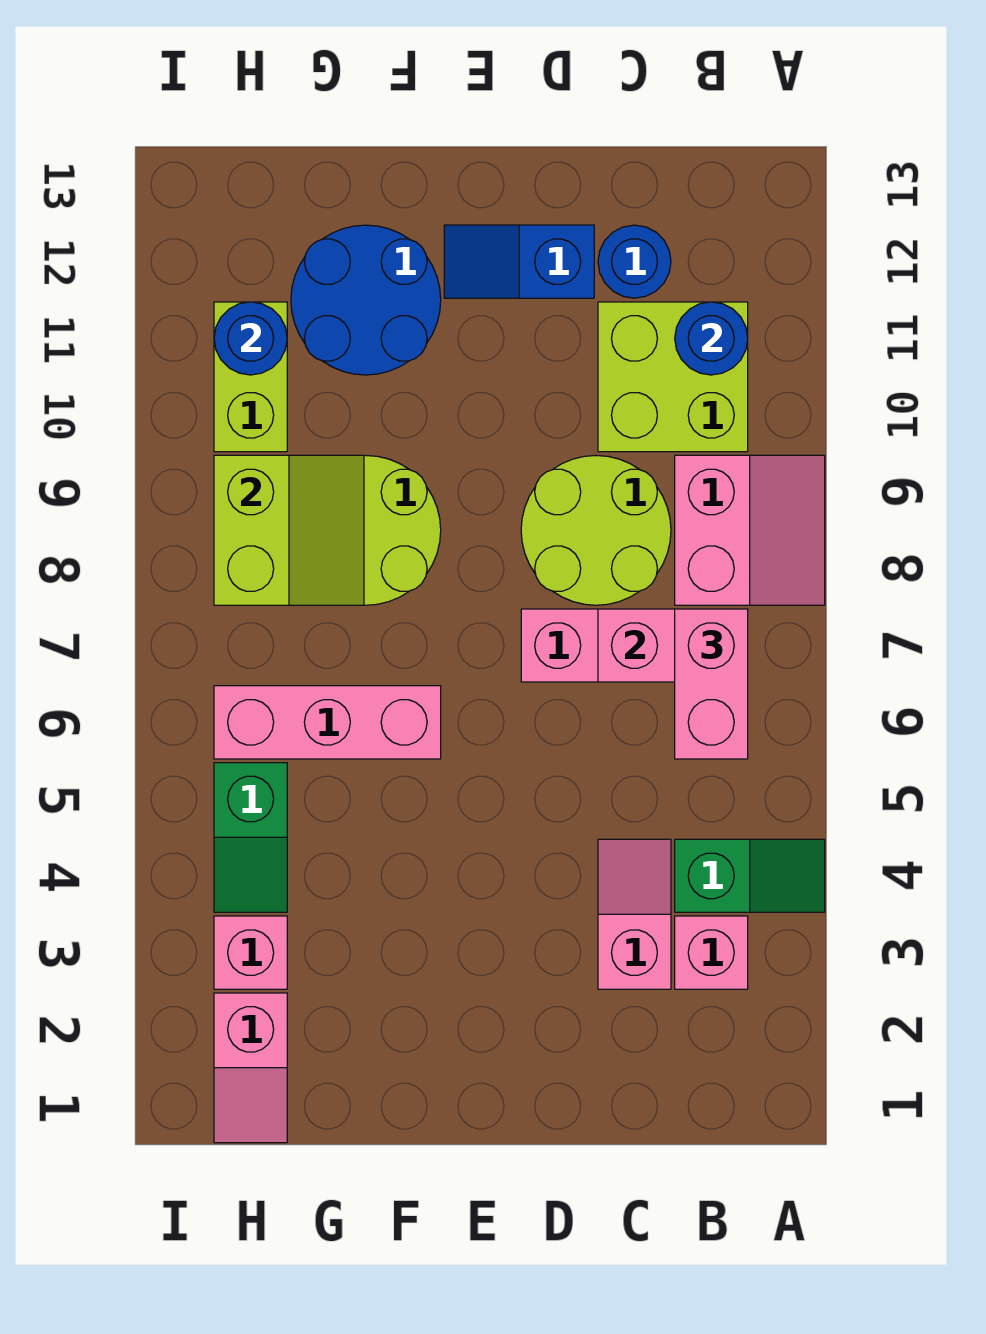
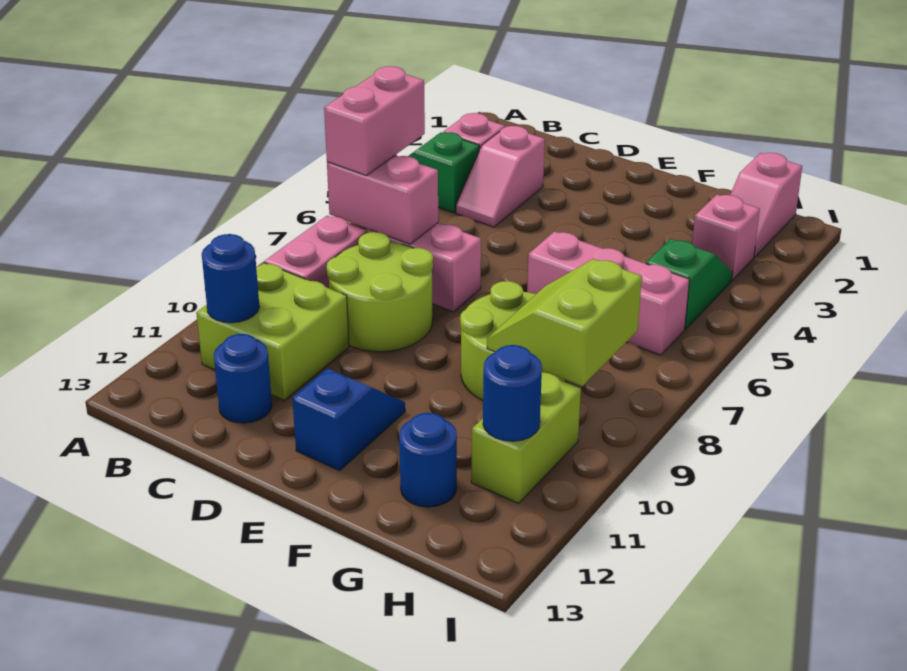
blue slope D12:E12 level 1 top D -> blue slope E11:E12 level 1 top 12
blue round brick F11:G12 level 1 -> blue round brick G12 level 1
pink slope H1:H2 level 1 top 2 -> pink slope H1:H2 level 1 top 1

